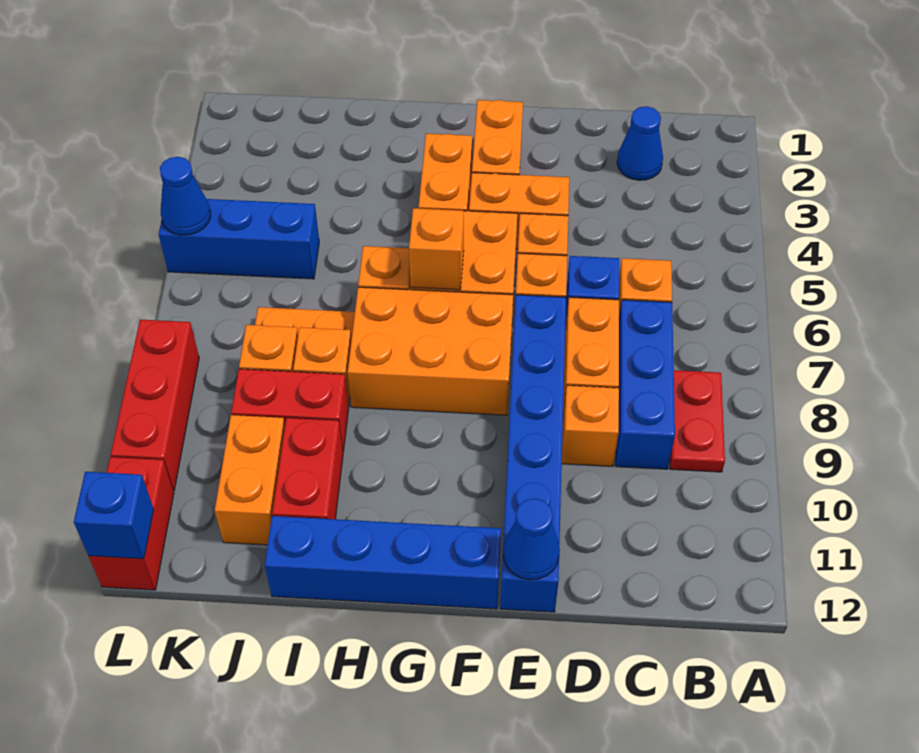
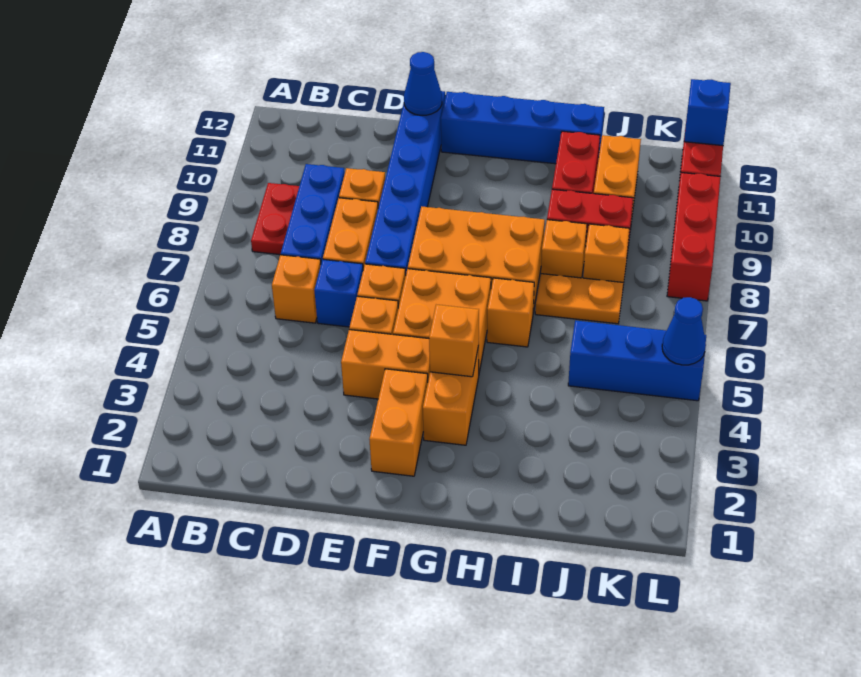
blue cone C2 level 1 -> none
orange brick G6 level 2 -> orange brick G4 level 2

